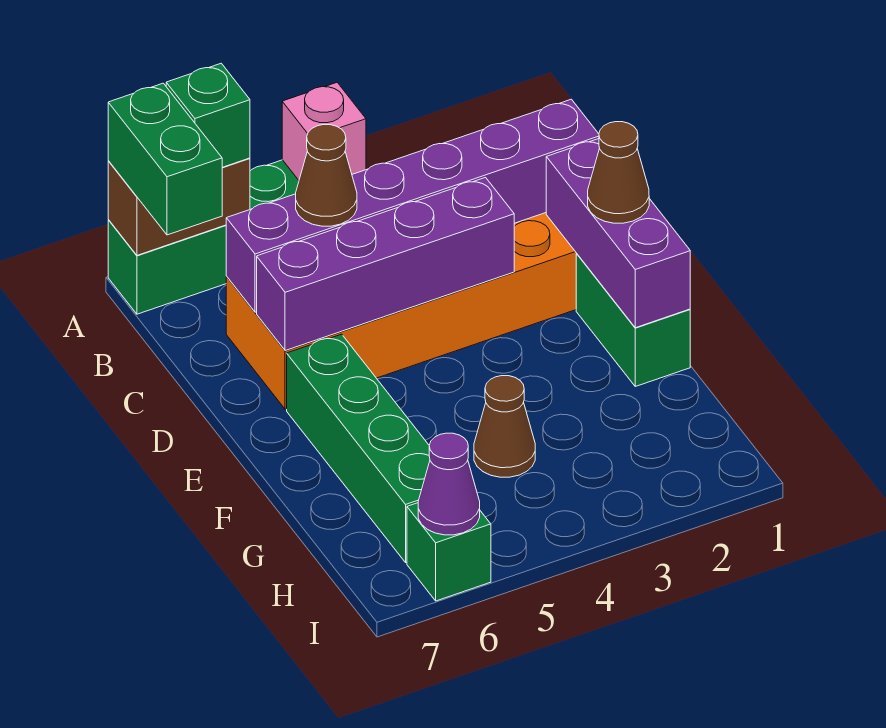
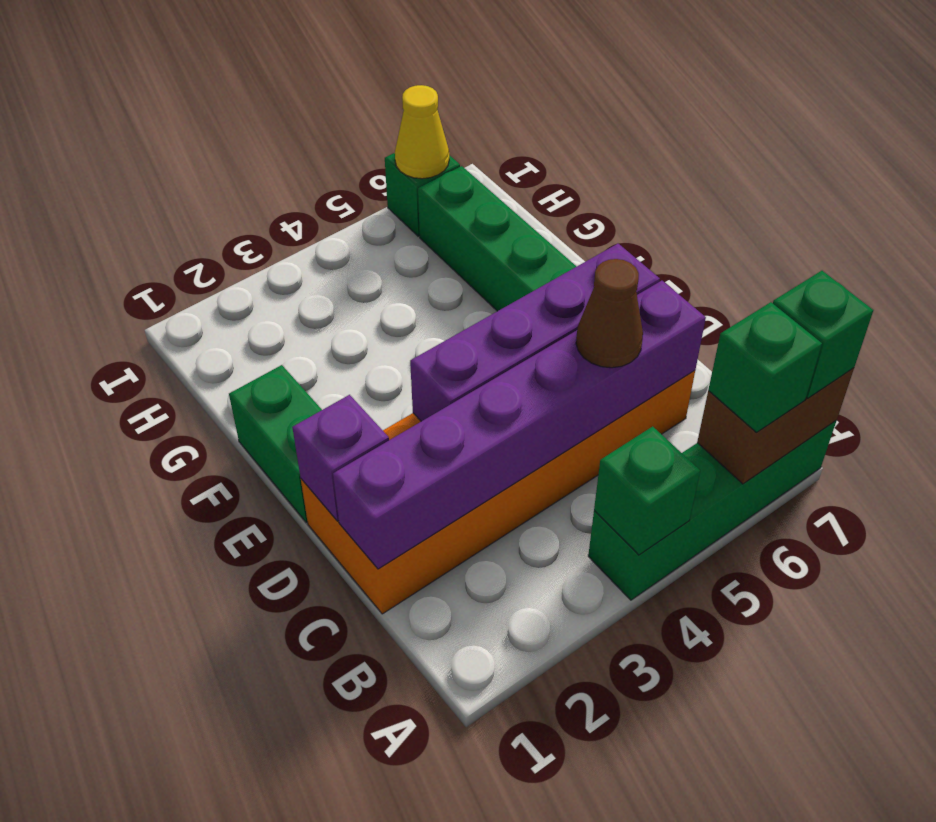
pink brick A4 level 2 -> green brick A4 level 2
green brick A7:B7 level 3 -> green brick A7 level 3
purple brick D1:F1 level 2 -> purple brick D1 level 2
brown cone E1 level 3 -> none
brown cone G4 level 1 -> none
purple cone I6 level 2 -> yellow cone I6 level 2

